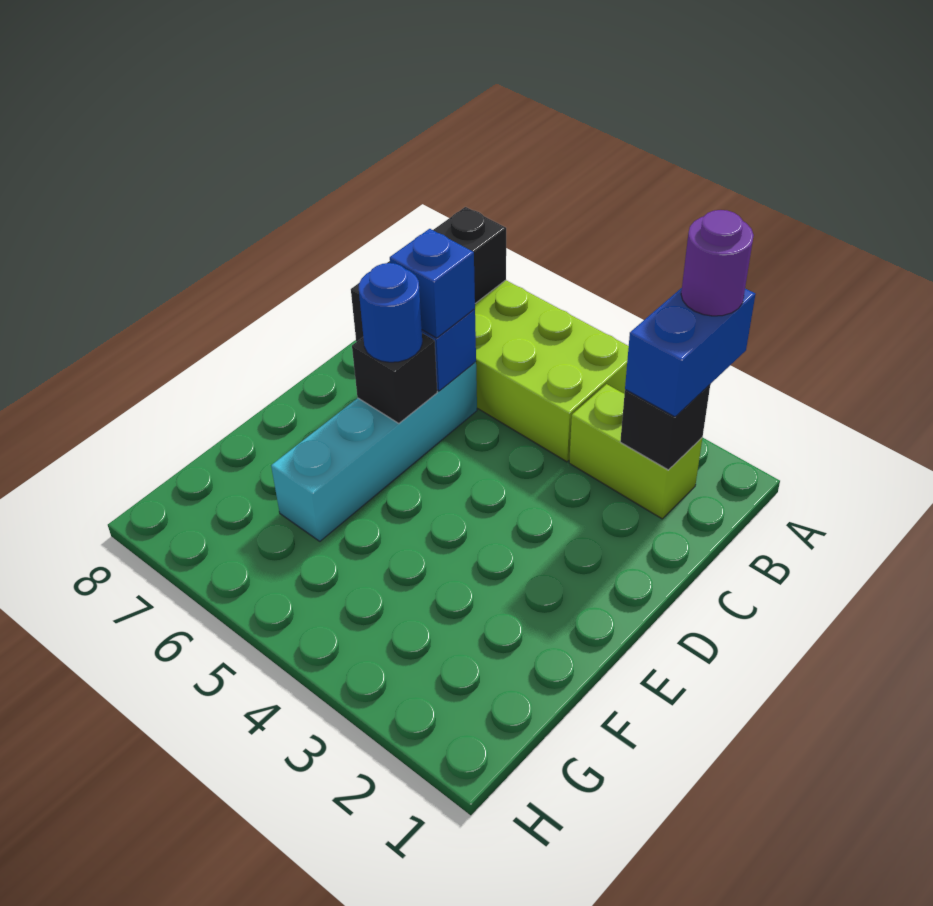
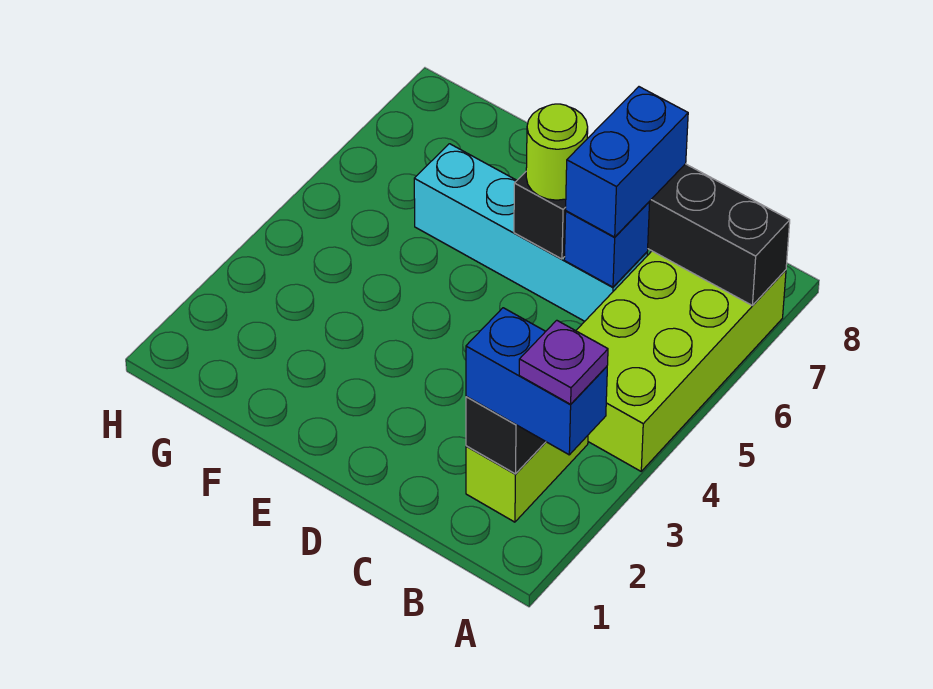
purple round brick A2 level 4 -> purple plate A2 level 4
blue brick C6 level 3 -> blue brick C6:C7 level 3
blue round brick D6 level 3 -> lime round brick D6 level 3

